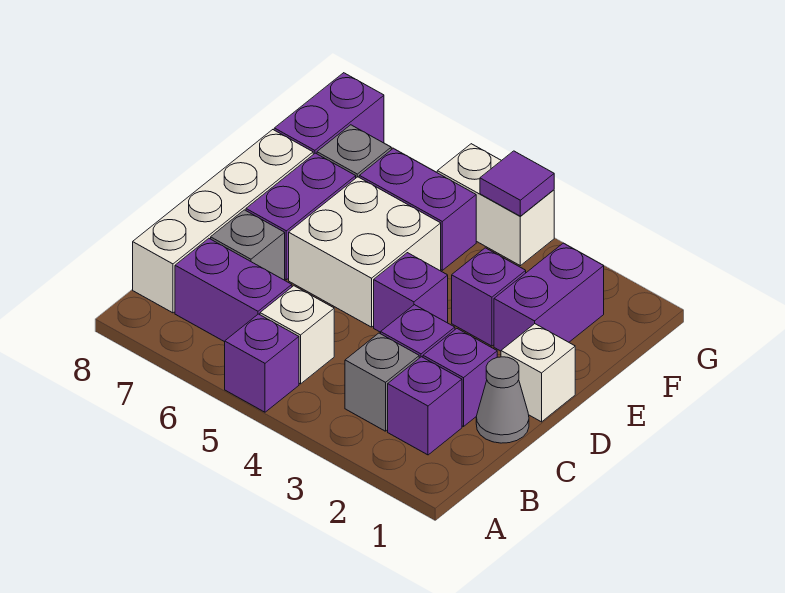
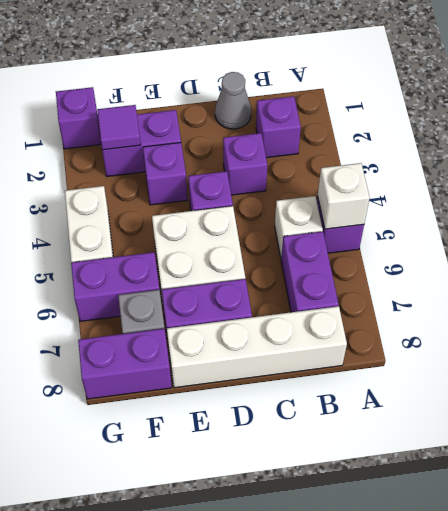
grey brick B3 level 1 -> none
purple brick C2 level 1 -> purple brick G1 level 1
grey brick C7 level 1 -> none
white brick D1 level 1 -> white brick A5 level 2
purple brick F5:F6 level 1 -> purple brick F6:G6 level 1
purple tile G4 level 2 -> purple tile F2 level 2

